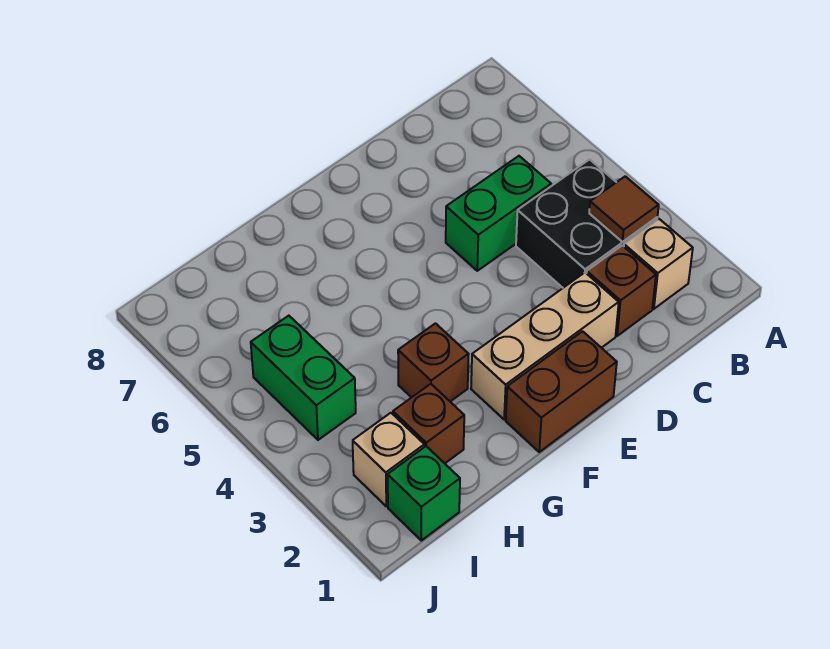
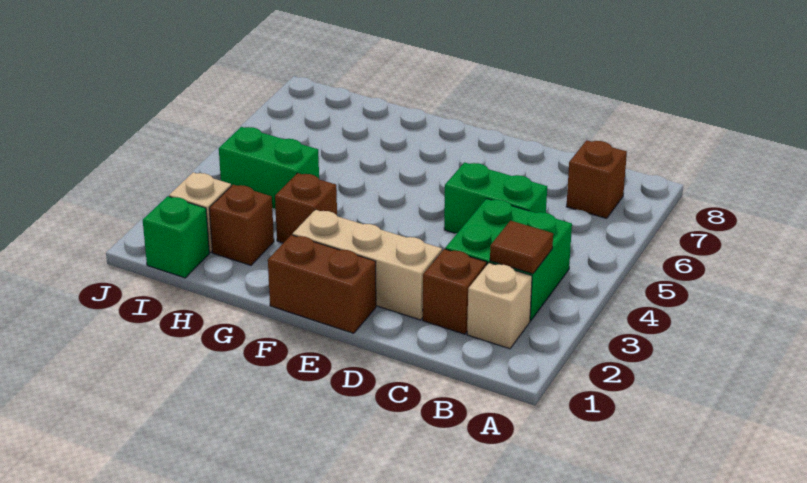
black brick B3:C4 level 1 -> green brick B3:C4 level 1
none -> brown brick B7 level 1
green brick I4:I5 level 1 -> green brick H4:I4 level 1

